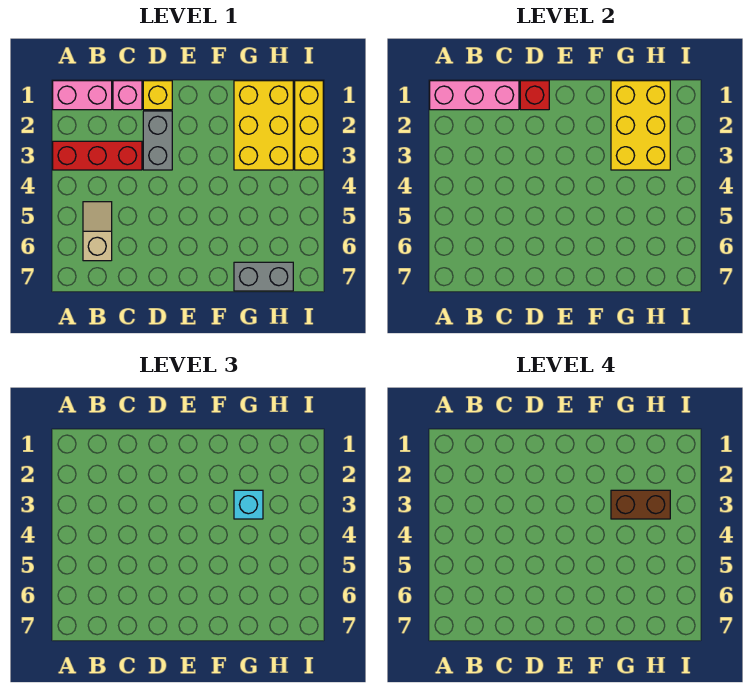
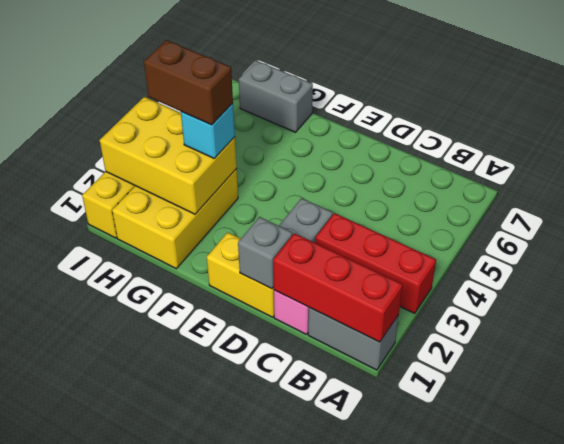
pink brick A1:B1 level 1 -> grey brick A1:B1 level 1
pink brick A1:C1 level 2 -> red brick A1:C1 level 2
tan slope B5:B6 level 1 top 6 -> none
yellow brick D1 level 1 -> yellow brick D1:E1 level 1
red brick D1 level 2 -> grey brick D1 level 2
yellow brick G1:H3 level 2 -> yellow brick G2:I3 level 2

